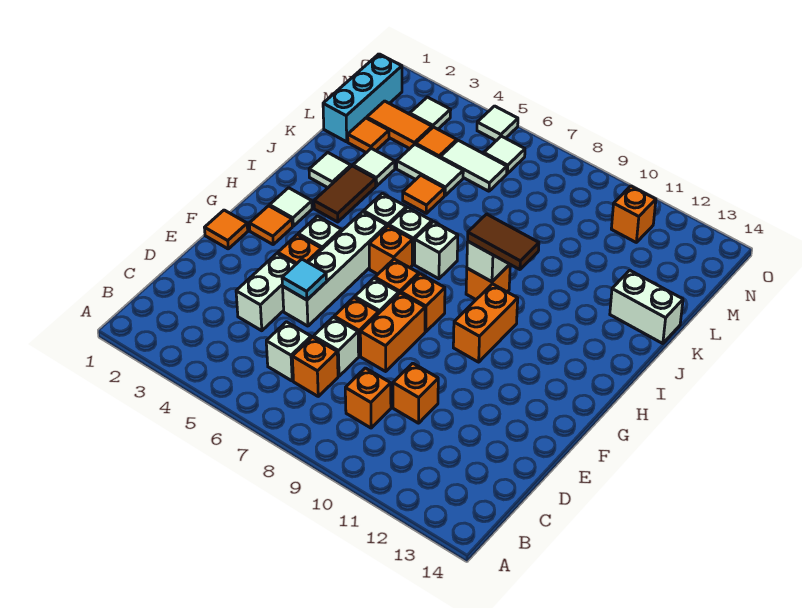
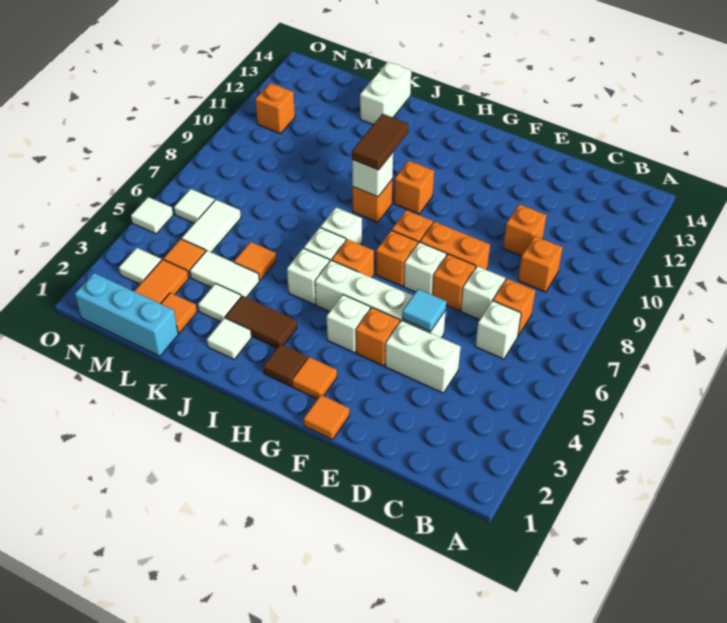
orange brick G10:H10 level 1 -> orange brick H10 level 1
white tile H2 level 1 -> brown tile H2 level 1
white tile L4:L5 level 1 -> white tile K4:L4 level 1

